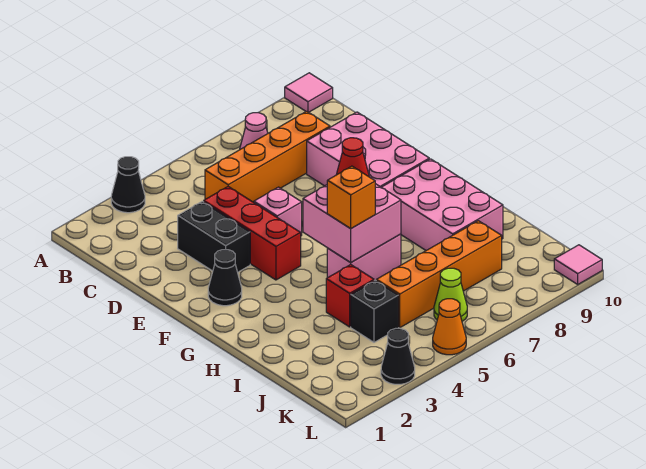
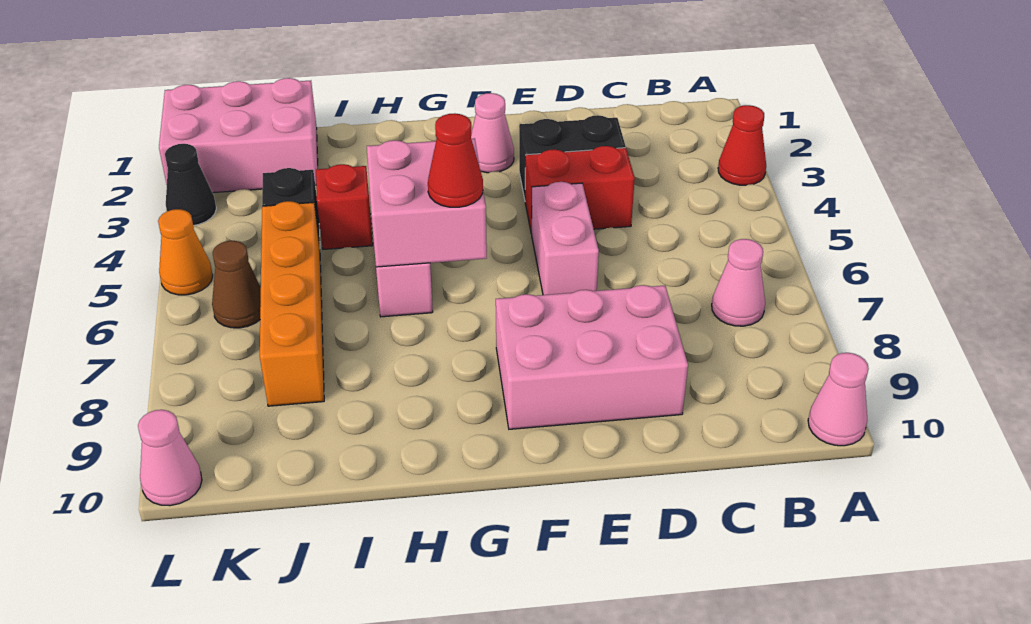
black cone A3 level 1 -> red cone A3 level 1
pink tile A10 level 1 -> pink cone A10 level 1
orange brick C5:C8 level 1 -> none
red brick D4:F4 level 1 -> red brick D4:E4 level 1
pink brick E5 level 1 -> pink brick E5:E6 level 1
black cone F2 level 1 -> pink cone F2 level 1
pink brick G8:I9 level 1 -> pink brick J1:L2 level 1
orange brick H5 level 3 -> none
lime cone K6 level 1 -> brown cone K6 level 1
pink tile L10 level 1 -> pink cone L10 level 1

